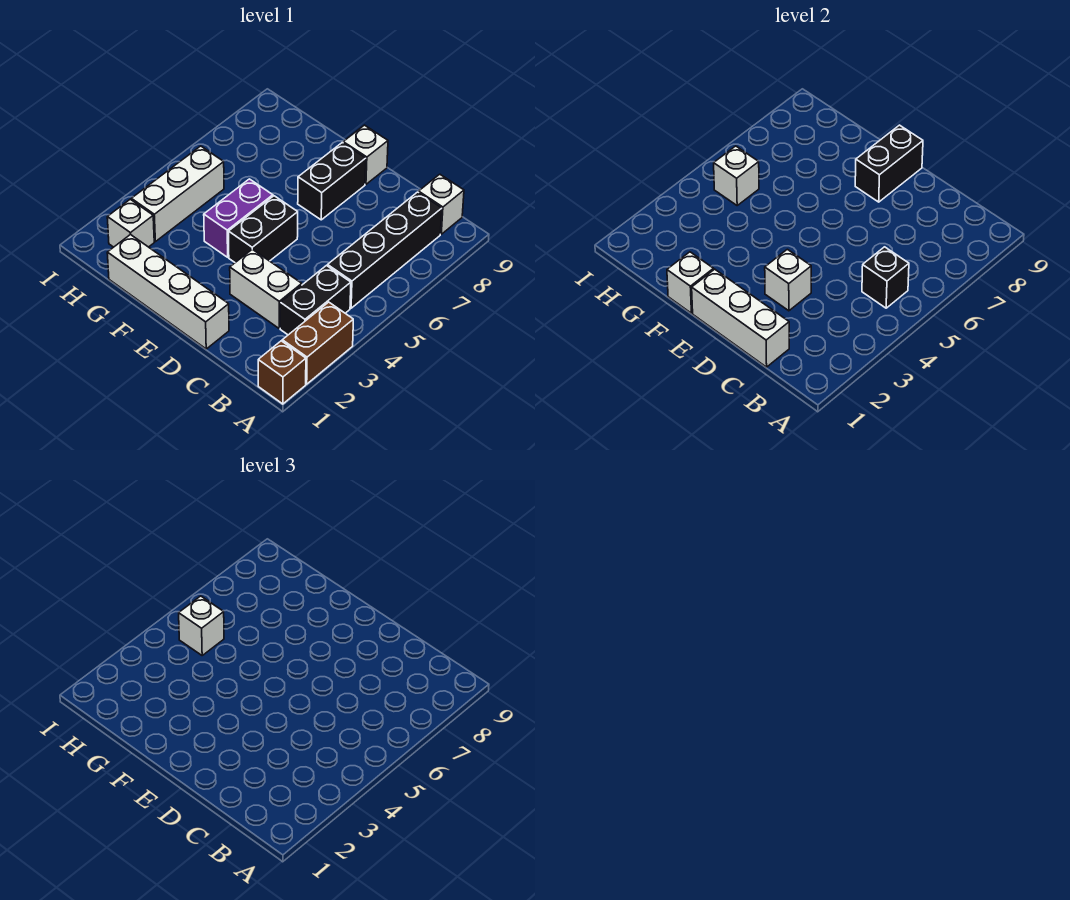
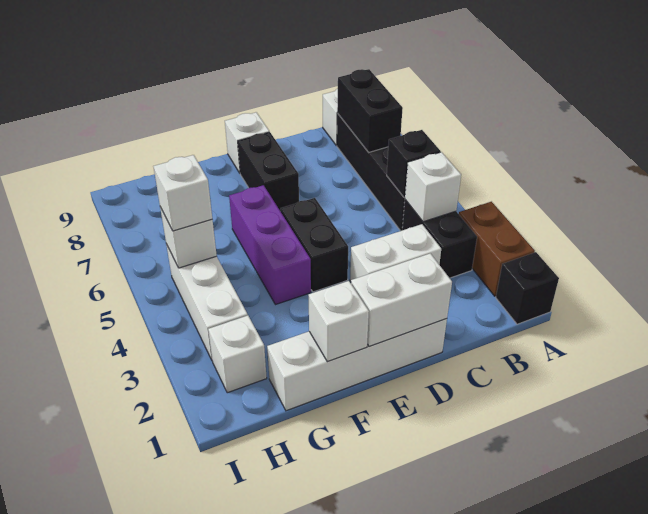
brown brick A1 level 1 -> black brick A1 level 1
white brick C1:E1 level 2 -> white brick D1:E1 level 2
white brick D3 level 2 -> white brick B4 level 2
black brick E8:E9 level 2 -> black brick B7:B8 level 2
purple brick F4:F5 level 1 -> purple brick F4:F6 level 1

